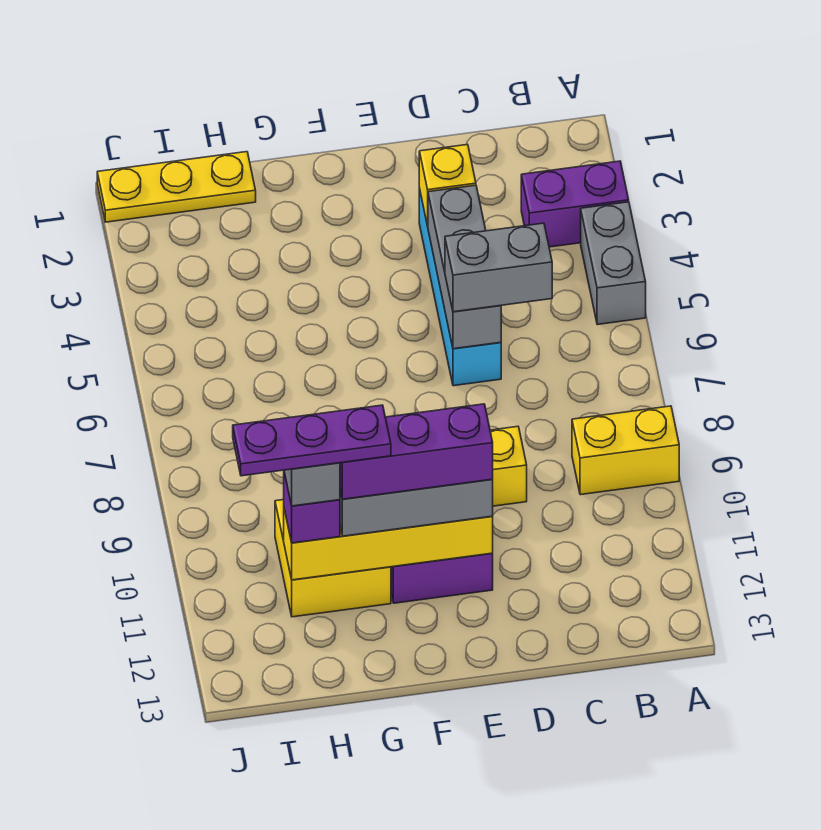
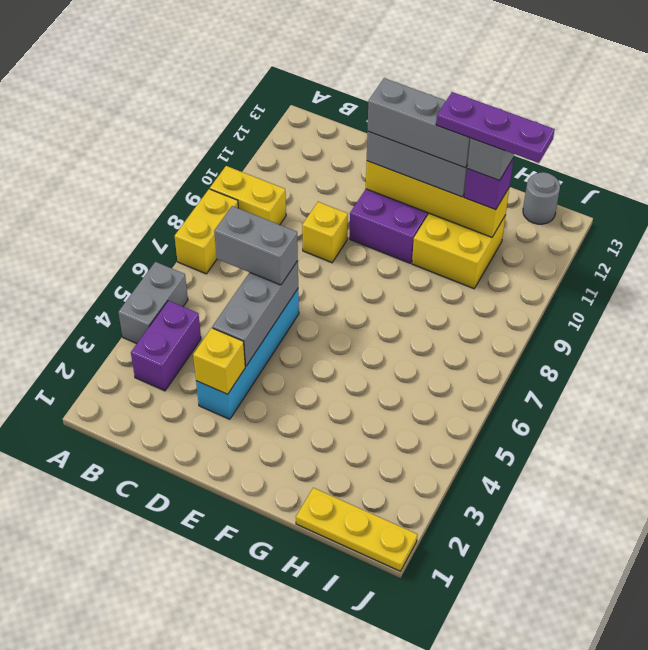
purple brick A3:B3 level 1 -> purple brick B3:B4 level 1
none -> yellow brick A7:A8 level 1
purple brick E11:G11 level 4 -> grey brick E11:G11 level 4
none -> grey round brick I13 level 1

